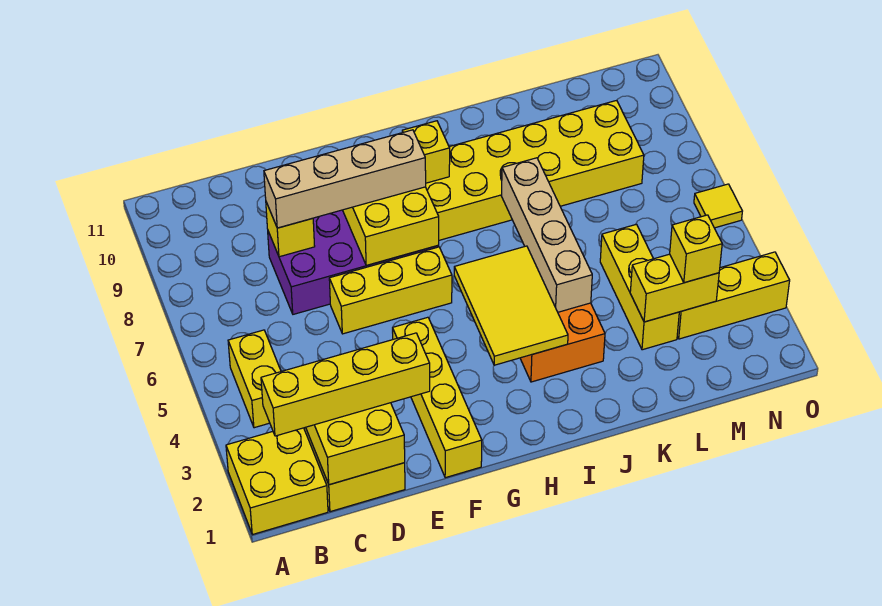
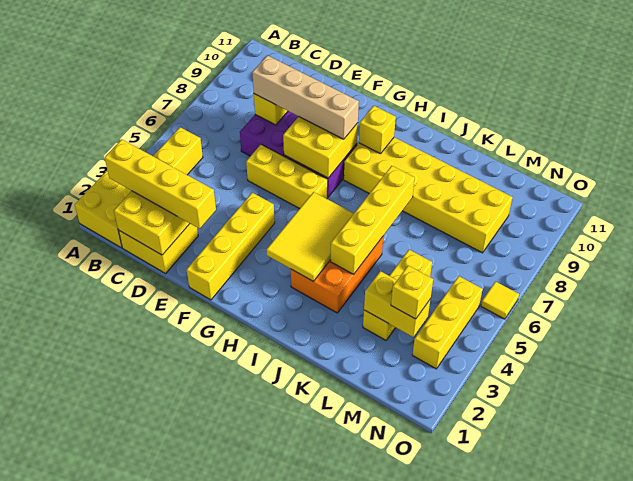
tan brick J4:J7 level 2 -> yellow brick J4:J7 level 2
yellow brick M3:O3 level 1 -> yellow brick N3:N5 level 1

